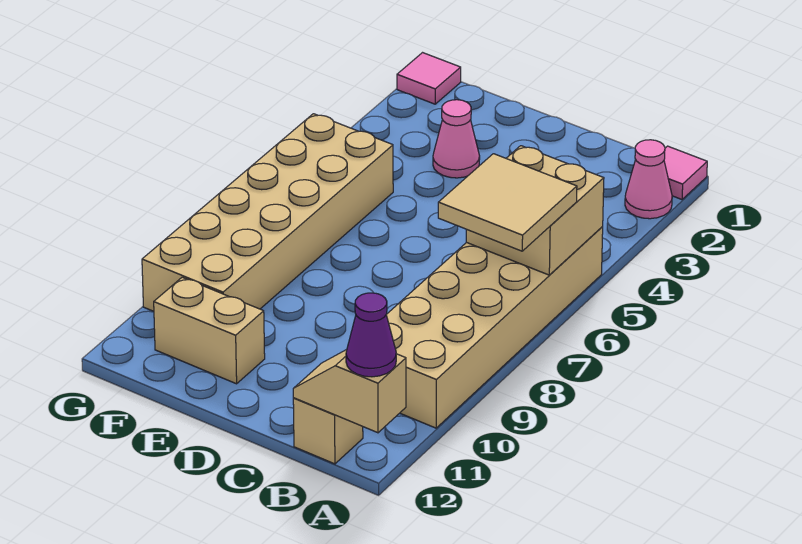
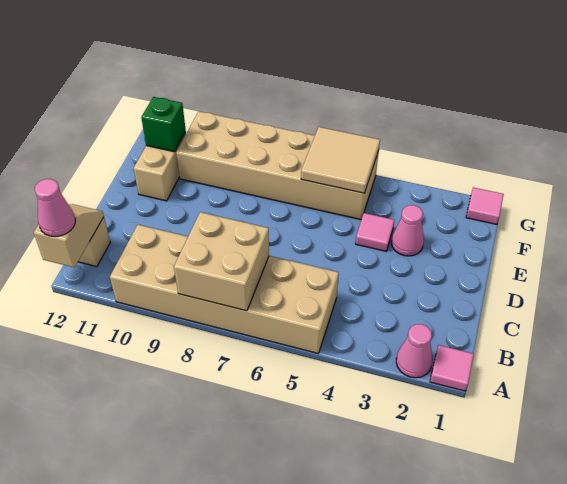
tan brick A5:B6 level 2 -> tan brick A7:B8 level 2
tan tile A6:B7 level 3 -> tan tile F5:G6 level 2
purple cone A12 level 3 -> pink cone A12 level 3
none -> pink tile E4 level 1
none -> green brick F11 level 2

